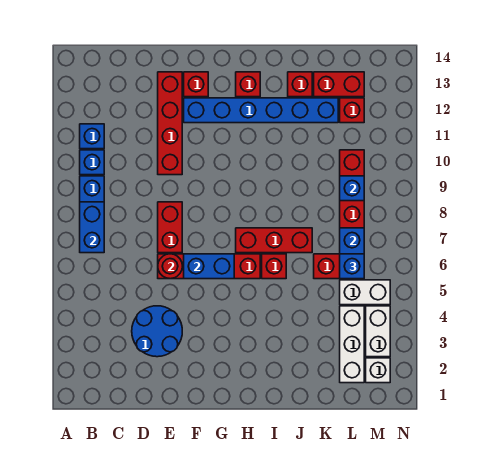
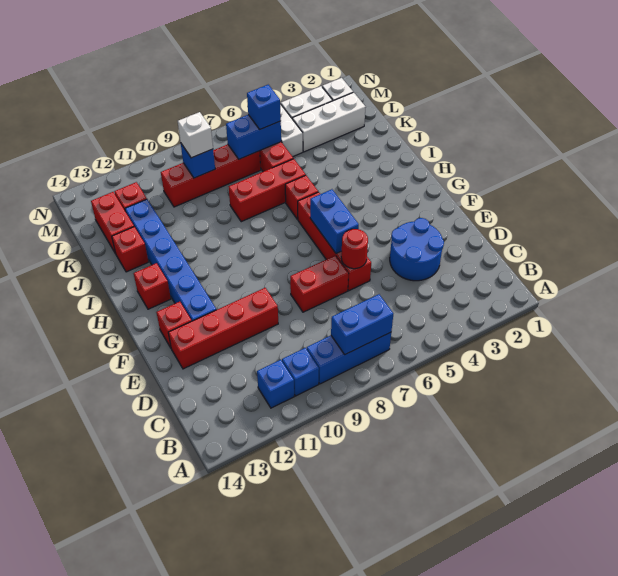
red brick H7:J7 level 1 -> red brick J6:J8 level 1
none -> white brick L9 level 3

